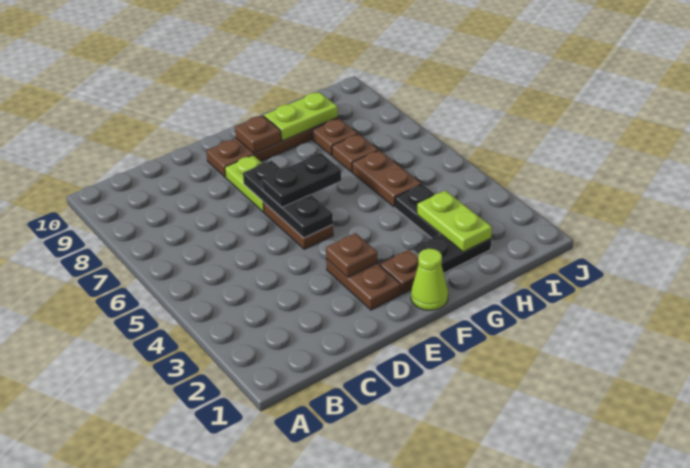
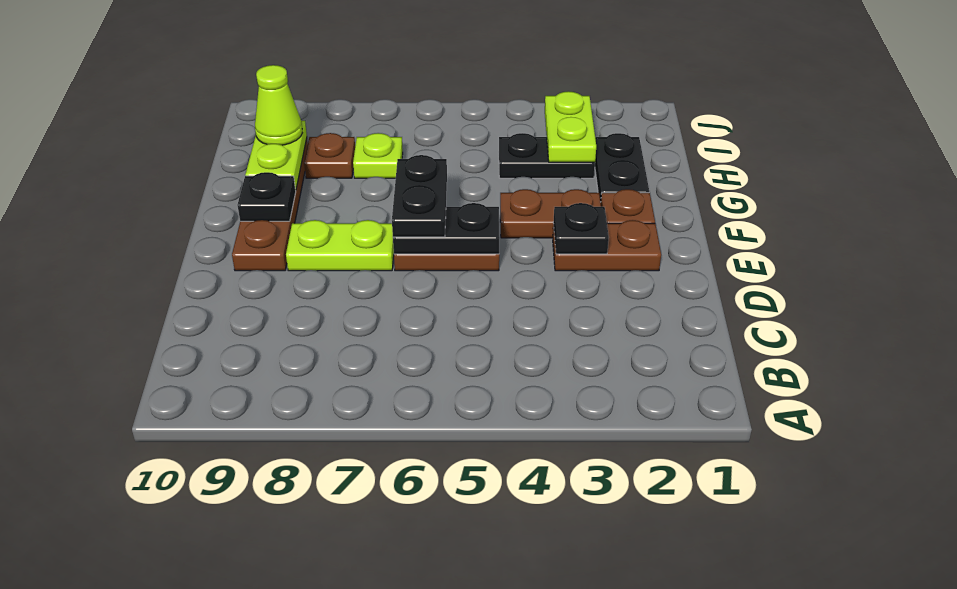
brown plate E3 level 2 -> black plate E3 level 2
black plate E5:E7 level 2 -> black plate E5:E6 level 2
lime cone F1 level 1 -> lime cone H9 level 3
brown plate F9 level 2 -> black plate F9 level 2
lime plate H2:H3 level 2 -> lime plate H3:I3 level 2
brown plate H5:H6 level 1 -> brown plate F3:F4 level 1
brown plate H7 level 1 -> lime plate H7 level 1

